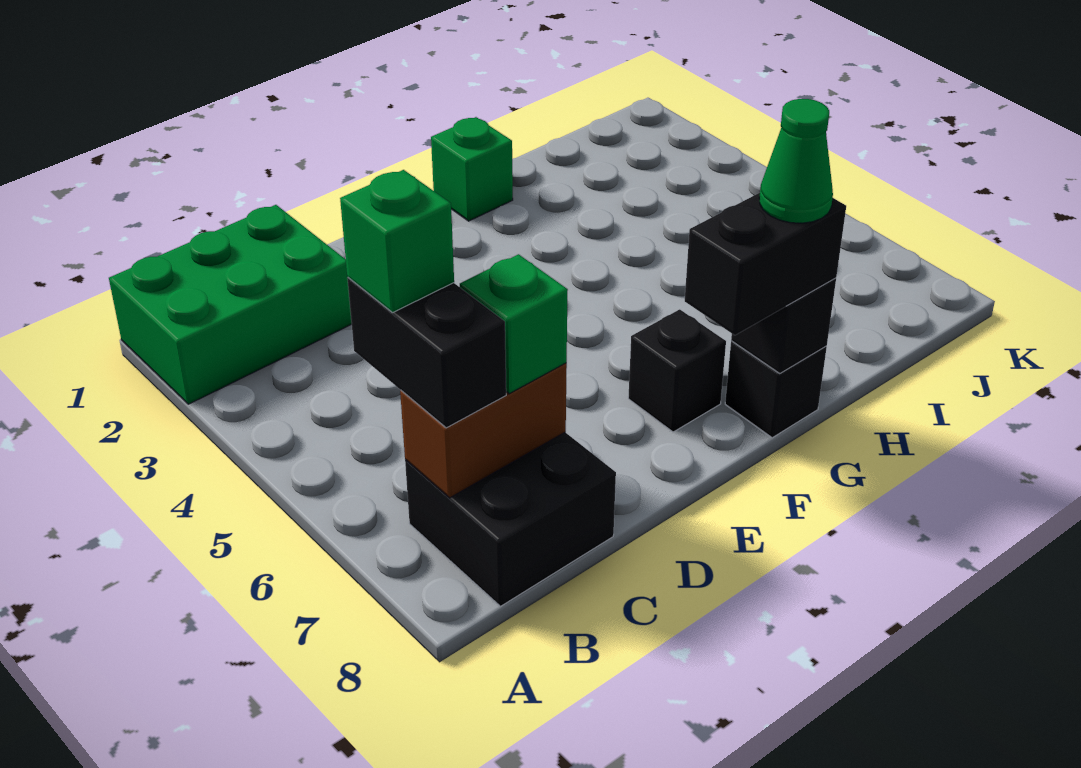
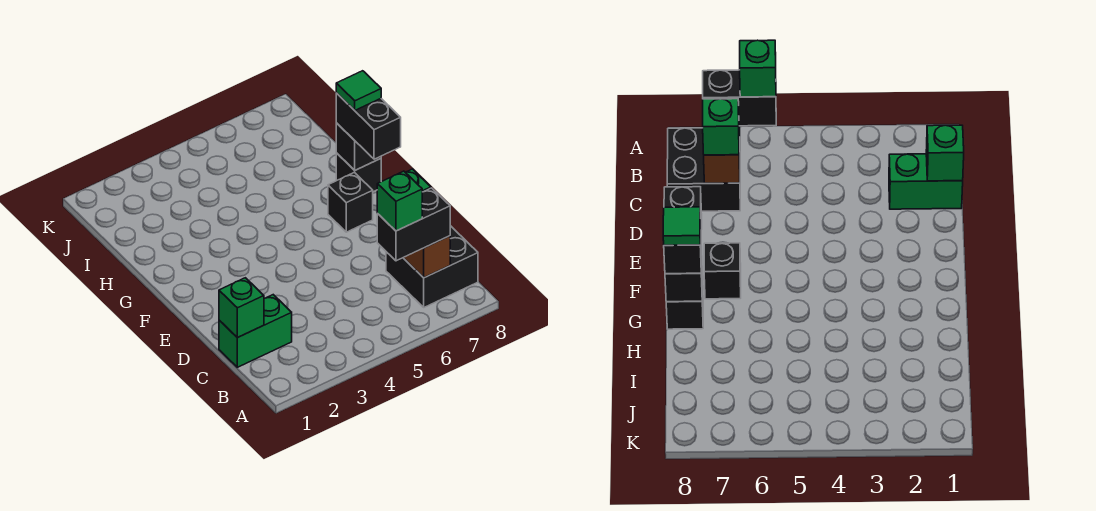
green brick A1:C2 level 1 -> green brick C1:C2 level 1
green brick G1 level 1 -> green brick C1 level 2
green cone G8 level 4 -> green tile G8 level 4

